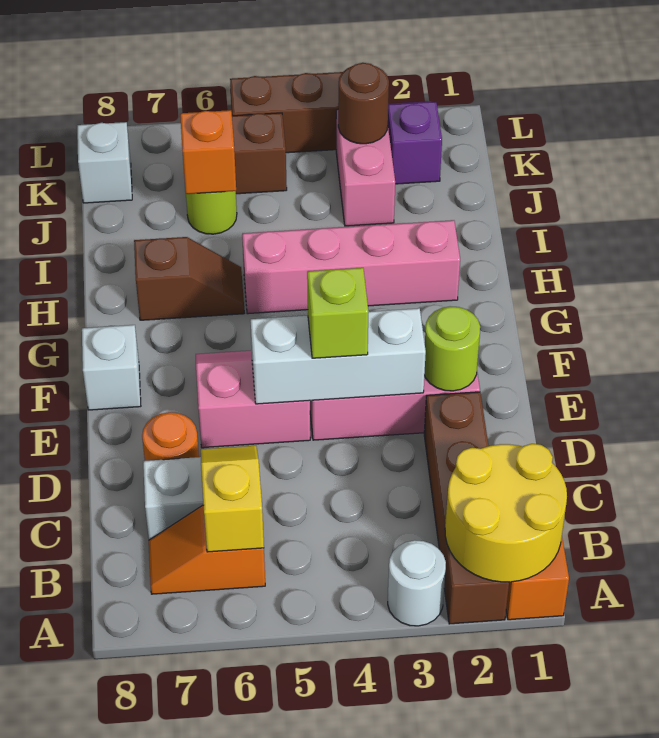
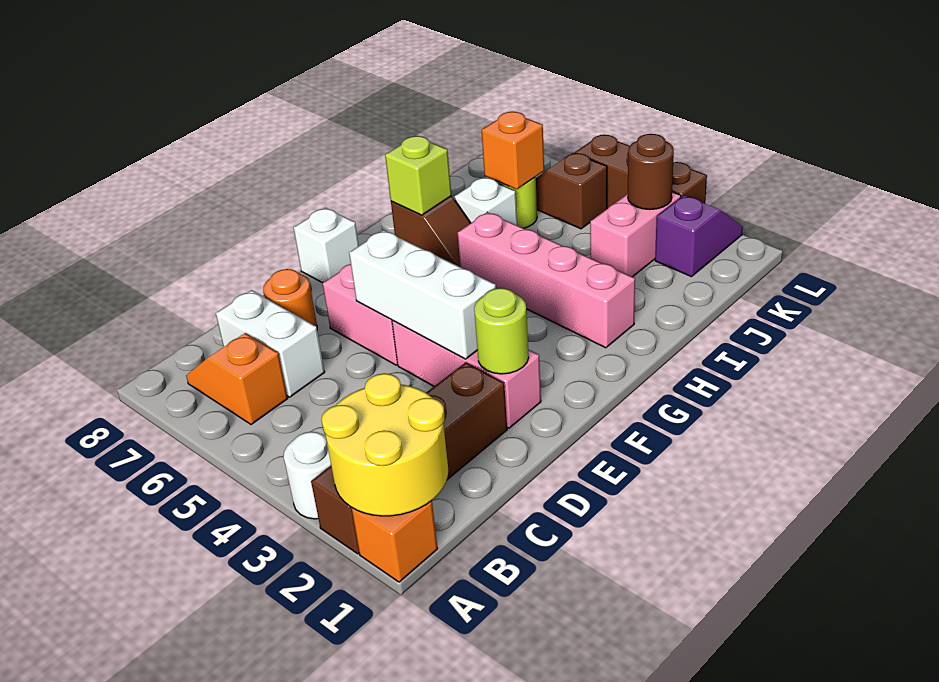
yellow slope B6:C6 level 2 top B -> none
lime brick E4 level 3 -> lime brick H7 level 2
white brick K8 level 1 -> white brick I6 level 1

